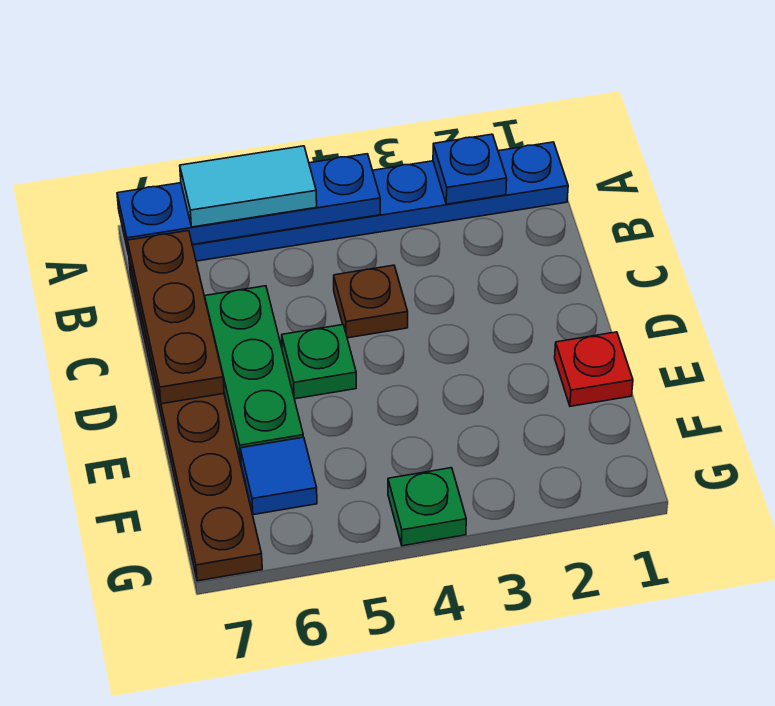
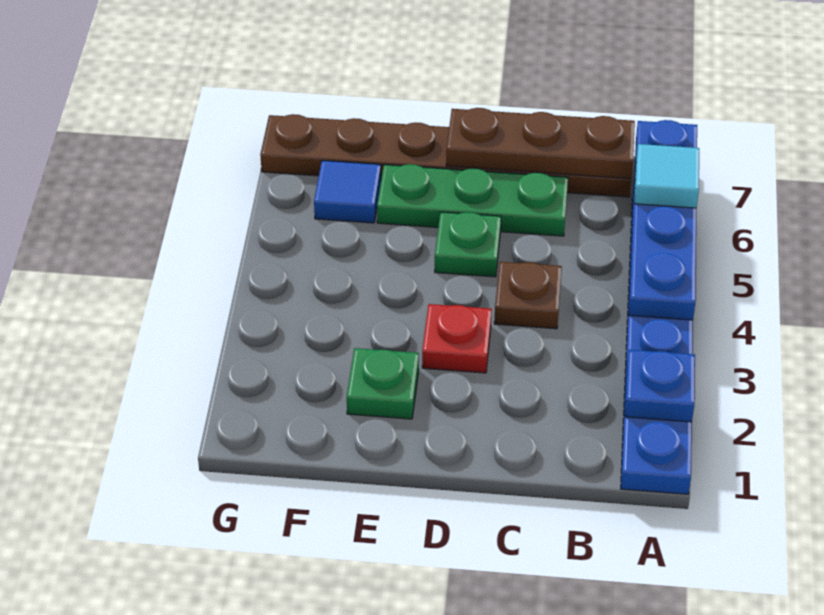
cyan tile A5:A6 level 3 -> cyan tile A6 level 3
red plate E1 level 1 -> red plate D3 level 1
green plate G4 level 1 -> green plate E2 level 1

